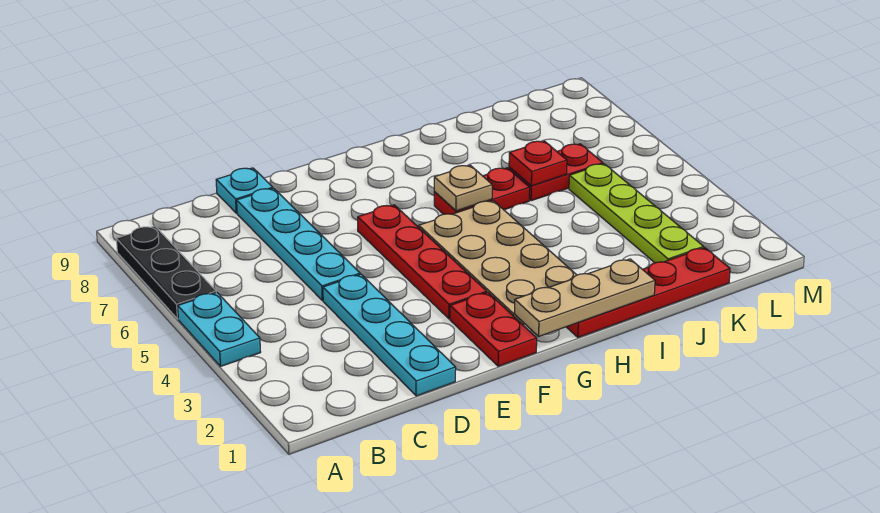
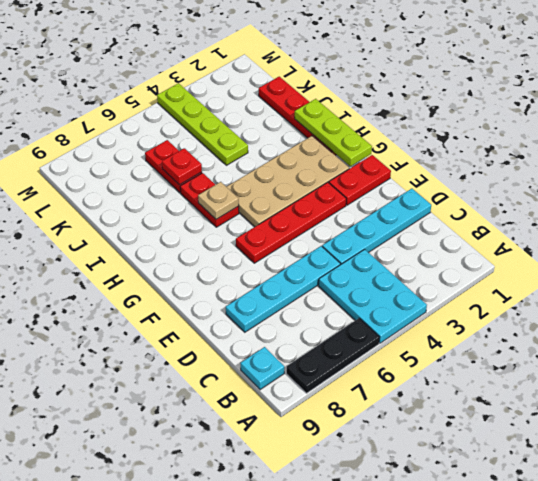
cyan plate A4:A5 level 1 -> cyan plate A4:C5 level 1
cyan plate D9 level 1 -> cyan plate B9 level 1
tan plate G1:I1 level 2 -> lime plate G1:I1 level 2
lime plate K2:K5 level 1 -> lime plate J4:M4 level 1

